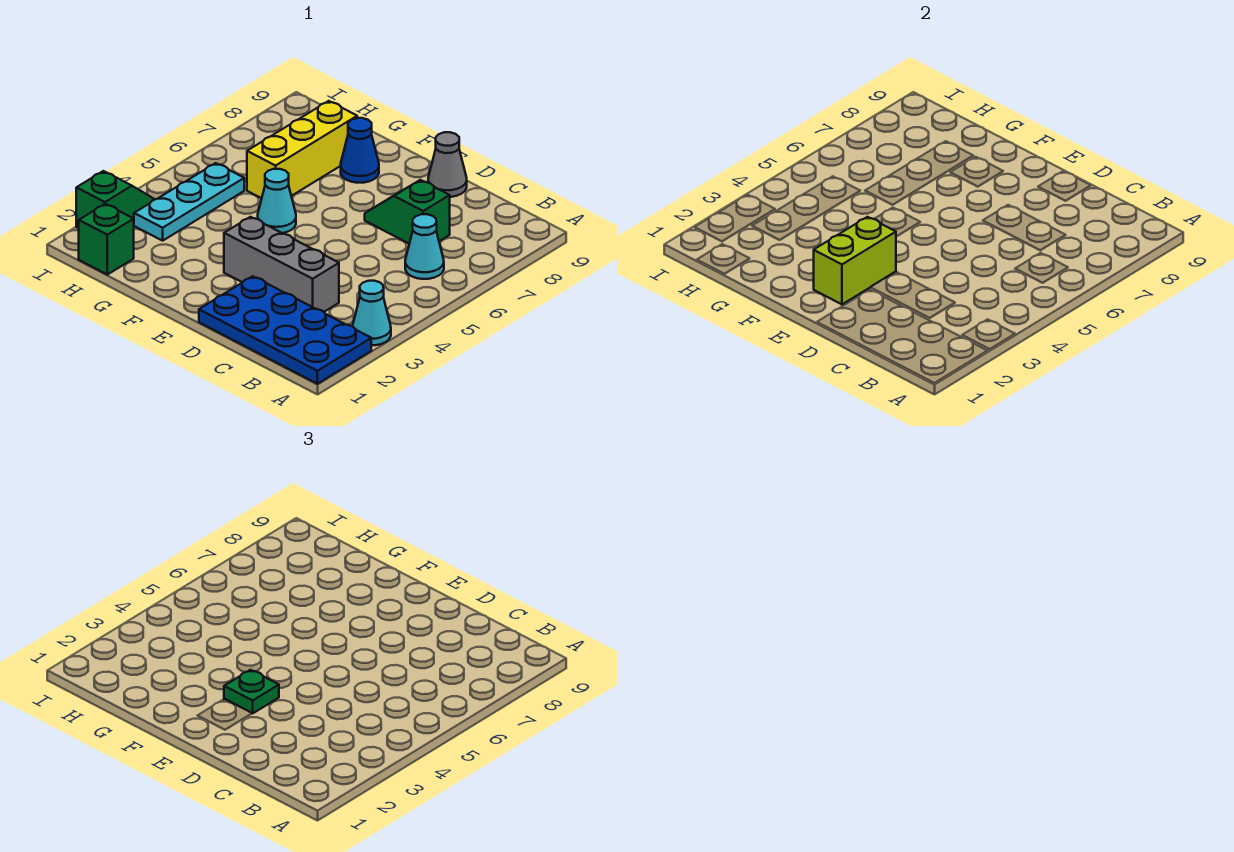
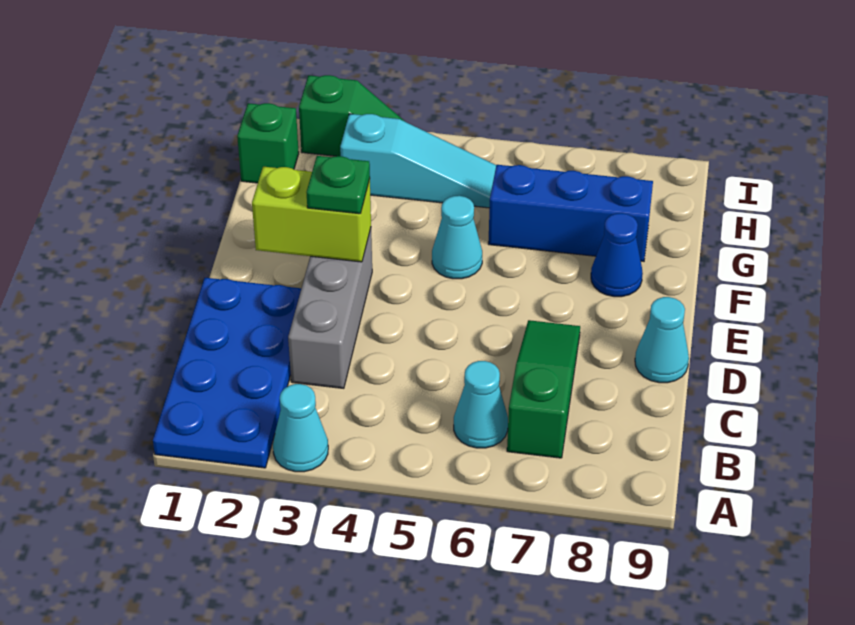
green slope C7:D7 level 1 top C -> green slope B7:D7 level 1 top B
grey cone D9 level 1 -> cyan cone D9 level 1
yellow brick G6:G8 level 1 -> blue brick G6:G8 level 1
cyan plate H3:H5 level 1 -> cyan slope H3:H5 level 1 top 3

